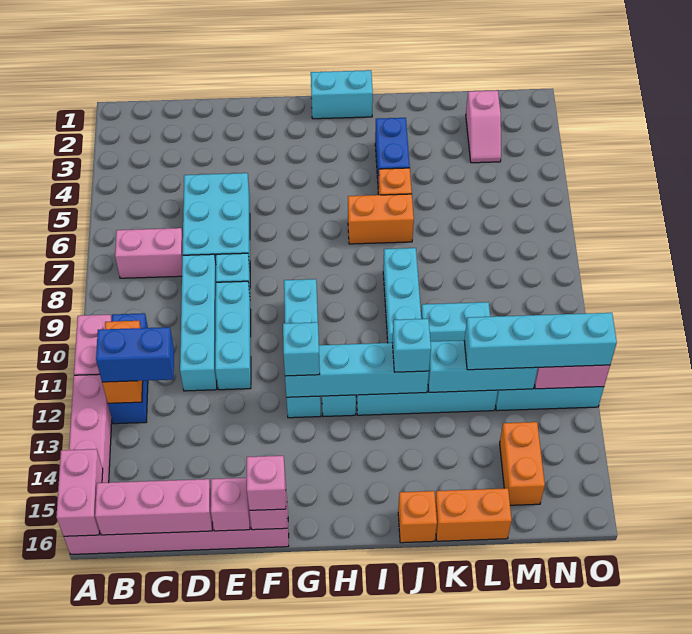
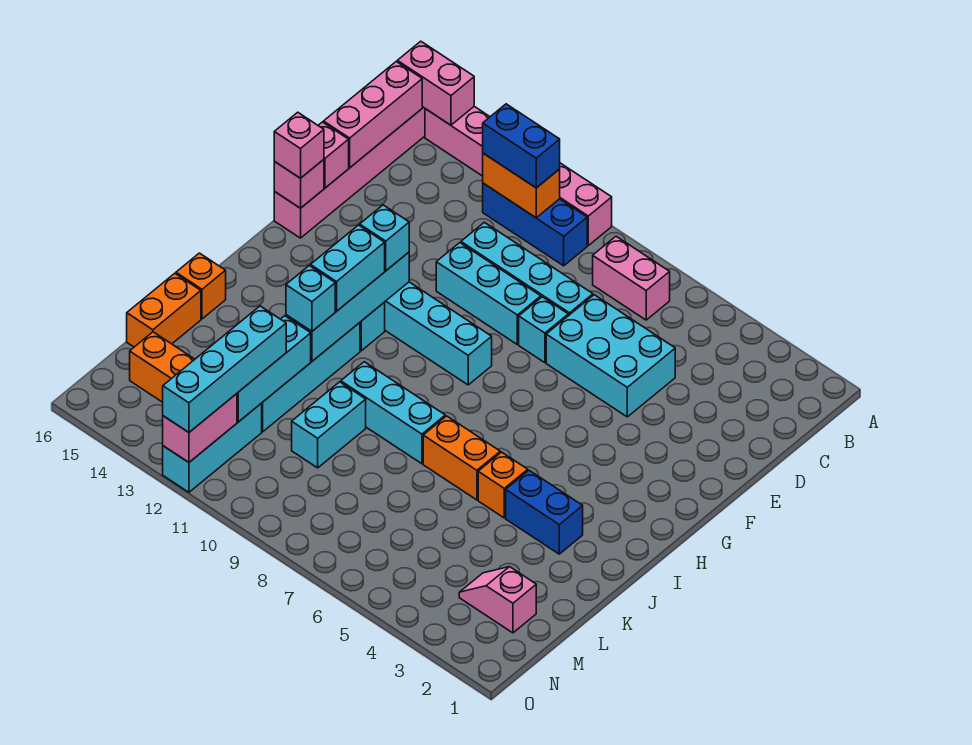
pink brick B7:C7 level 1 -> pink brick B7:B8 level 1
blue brick B12:C12 level 3 -> blue brick B11:B12 level 3
cyan brick H1:I1 level 1 -> cyan brick H12:I12 level 3
orange brick I6:J6 level 1 -> orange brick J6:J7 level 1

